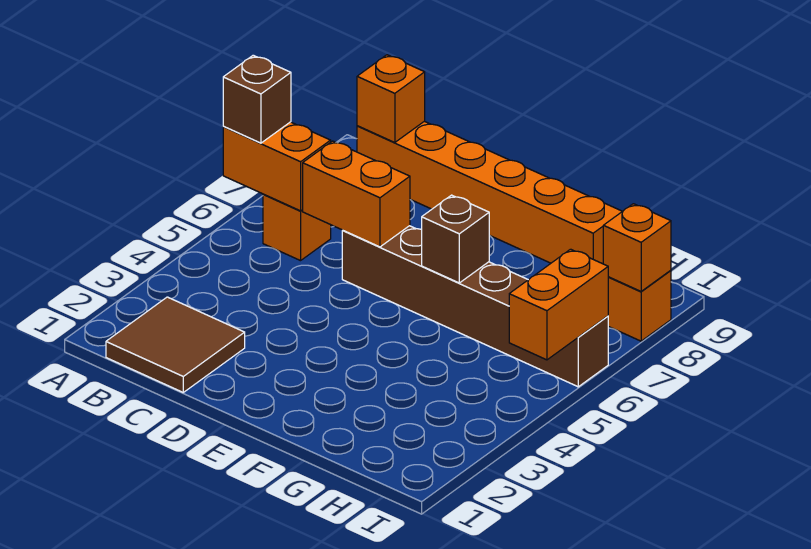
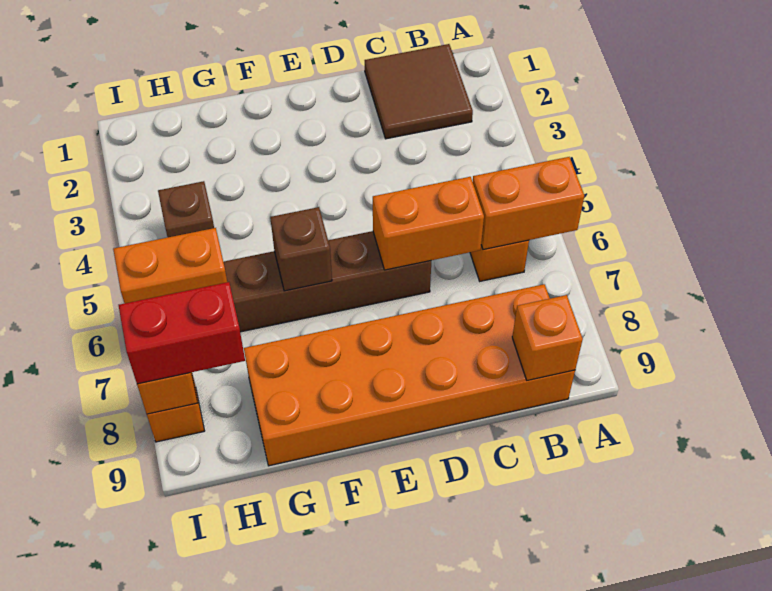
brown brick A6 level 3 -> brown brick H4 level 1
orange brick B9:G9 level 1 -> orange brick B8:G9 level 1
none -> red brick H8:I8 level 3
orange brick I5:I6 level 2 -> orange brick H6:I6 level 2

